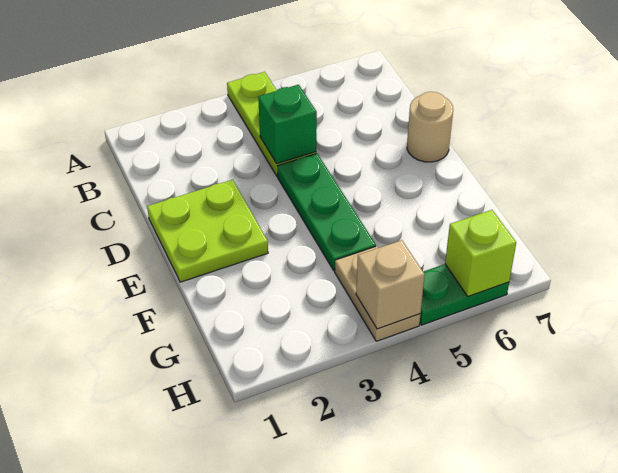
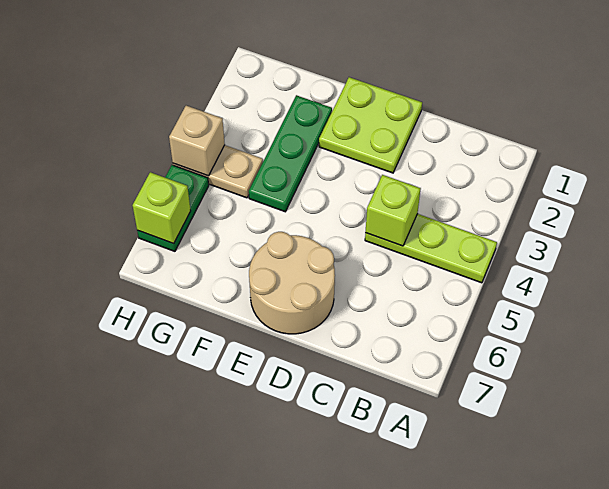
green brick C4 level 2 -> lime brick C4 level 2
green plate D4:F4 level 1 -> green plate F2:F4 level 1
tan round brick D7 level 1 -> tan round brick D6:E7 level 1

